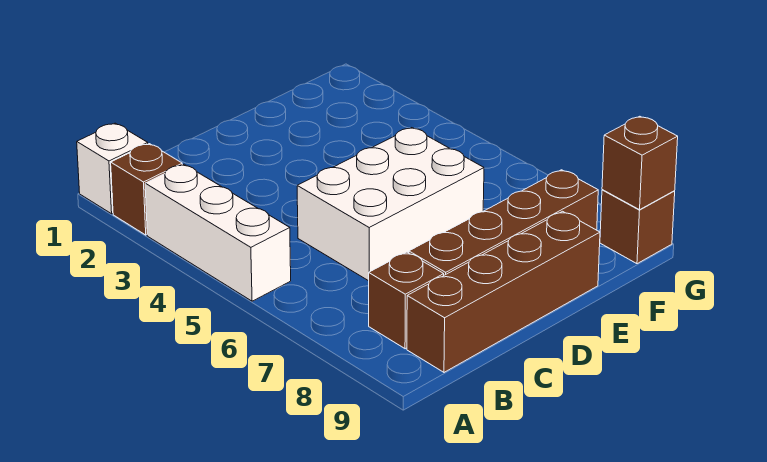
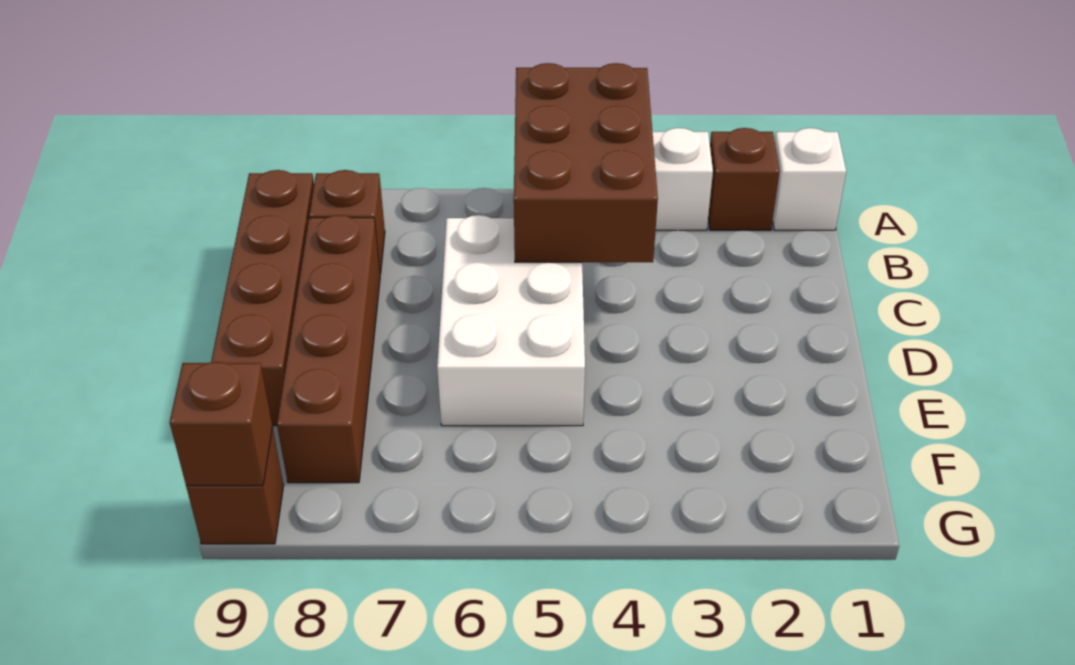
none -> brown brick A4:C5 level 2

